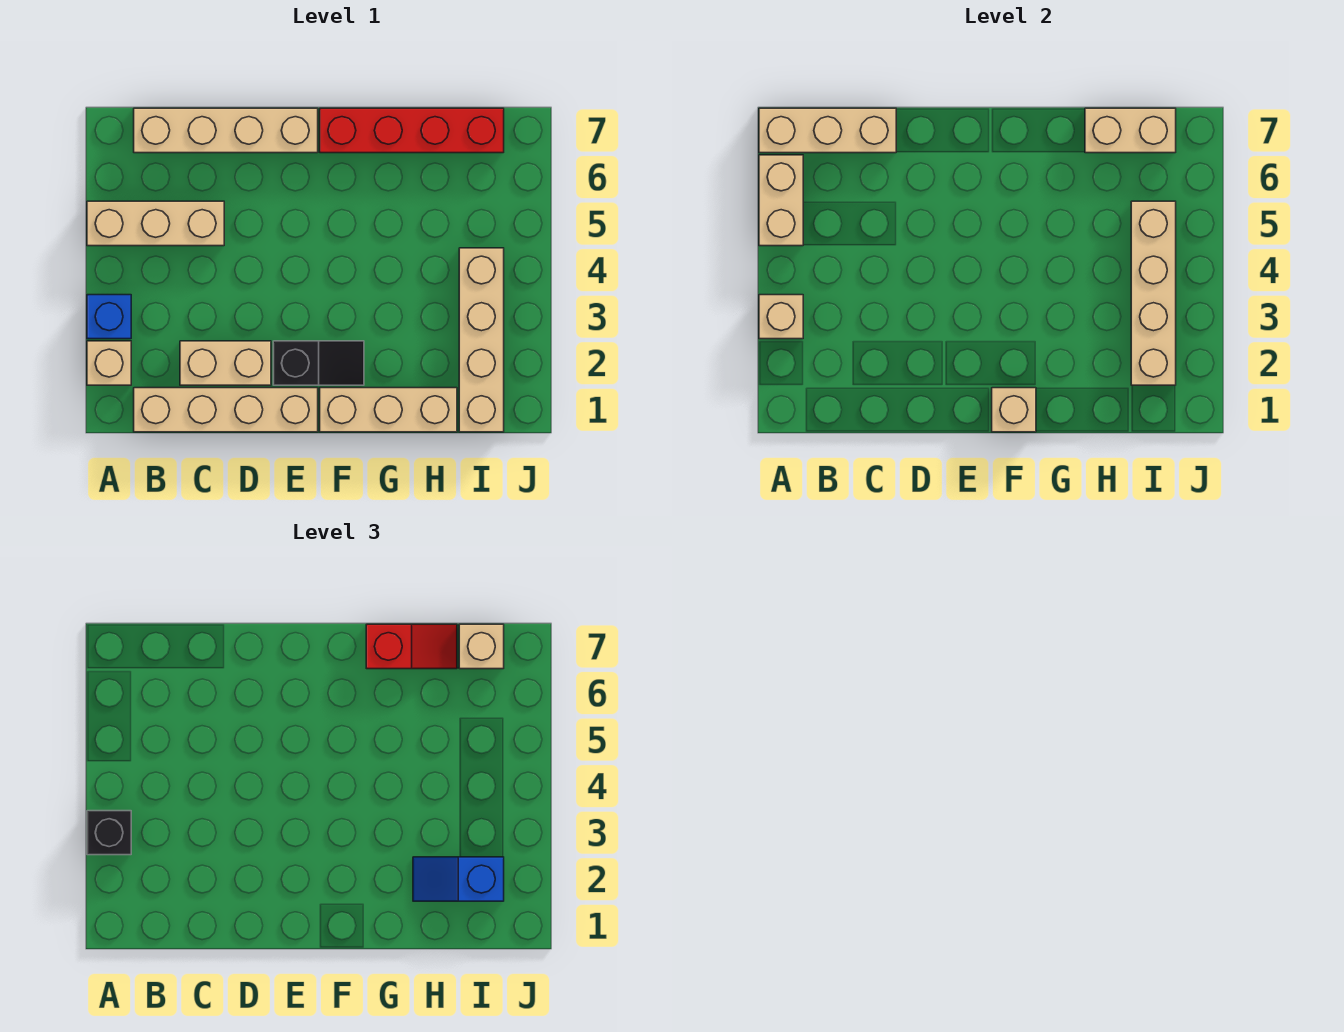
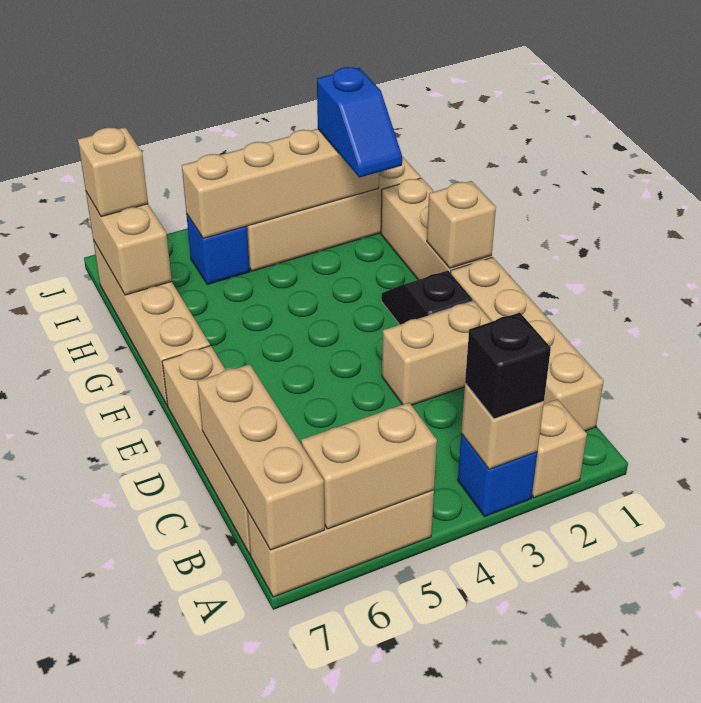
tan brick A5:C5 level 1 -> tan brick A5:A7 level 1
tan brick C2:D2 level 1 -> tan brick D2:D3 level 1
red brick F7:I7 level 1 -> tan brick F7:I7 level 1
red slope G7:H7 level 3 top G -> none
none -> blue brick I5 level 1

